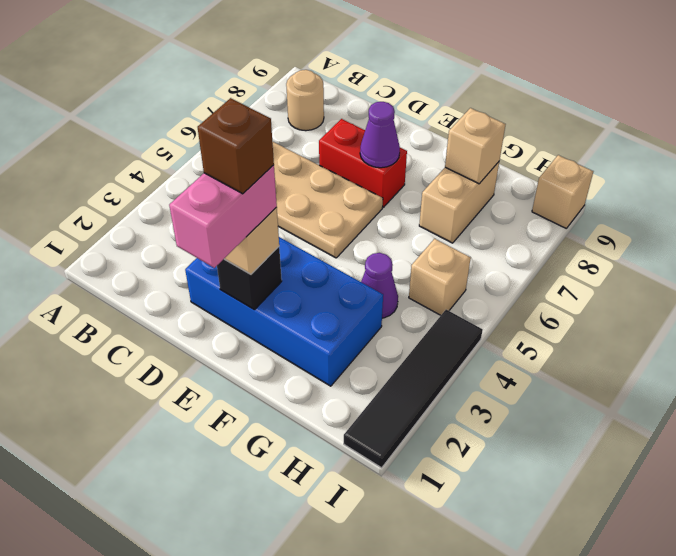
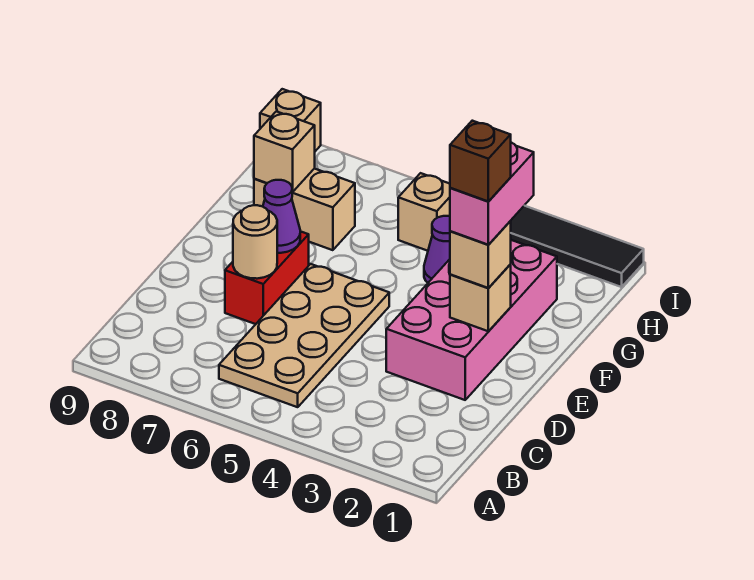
tan round brick B8 level 1 -> tan round brick D7 level 2
blue brick D2:G3 level 1 -> pink brick D2:G3 level 1
pink brick E1:E2 level 4 -> pink brick E2:F2 level 4
black brick E2 level 2 -> tan brick E2 level 2

